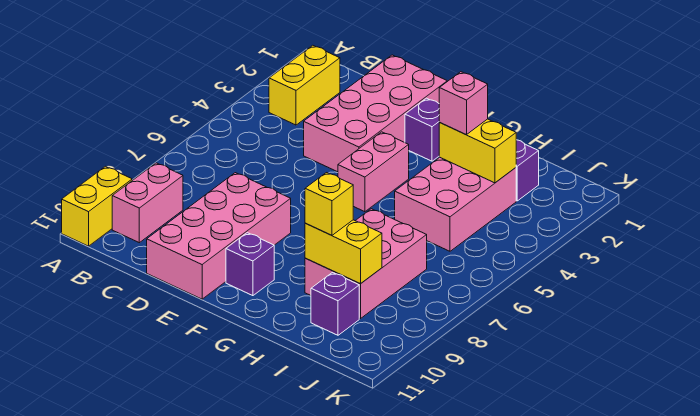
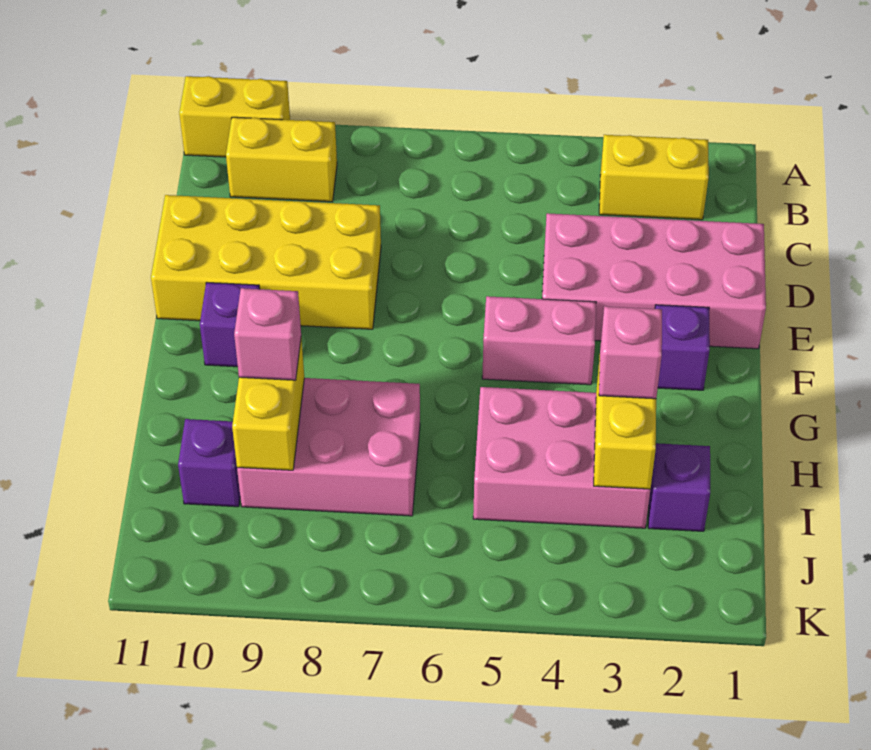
pink brick B9:B10 level 1 -> yellow brick B9:B10 level 1
pink brick D8:E11 level 1 -> yellow brick D8:E11 level 1
yellow brick H9 level 3 -> pink brick H9 level 3

